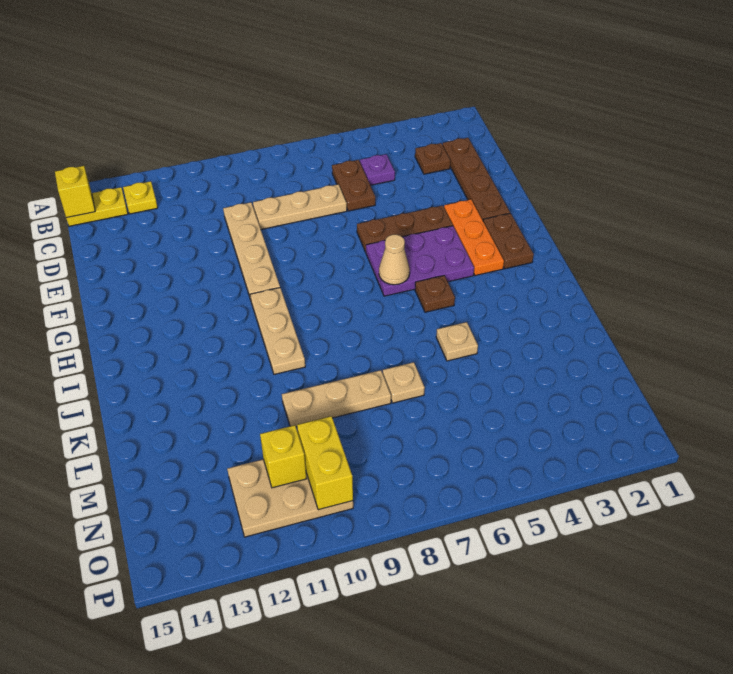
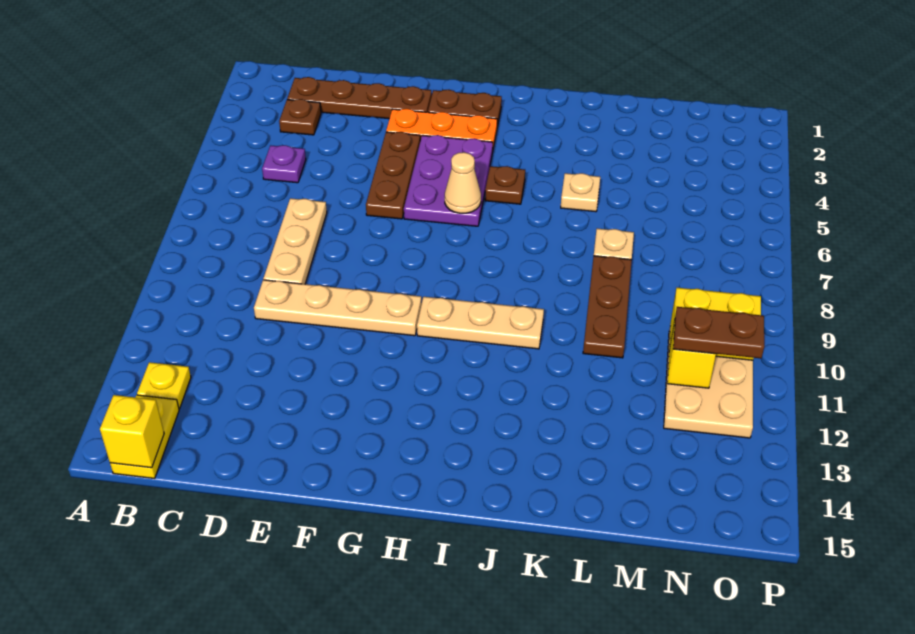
brown plate C6:D6 level 1 -> brown plate N11:O11 level 3
tan plate L8:L10 level 1 -> brown plate L8:L10 level 1

